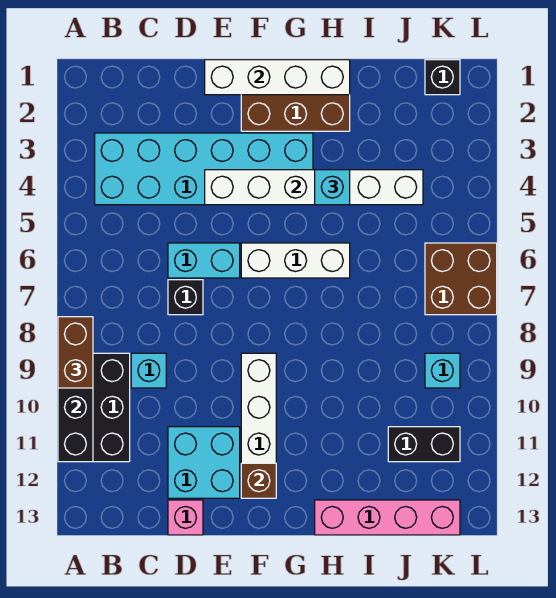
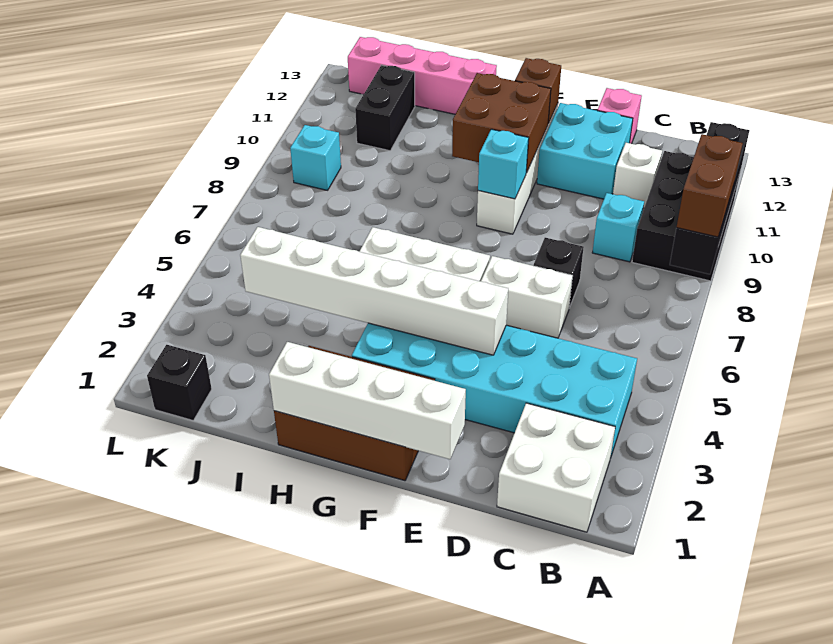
none -> white brick B1:C2 level 1
none -> white brick C11 level 1
cyan brick D6:E6 level 1 -> white brick D6:E6 level 1
cyan brick H4 level 3 -> cyan brick F9 level 2
black brick J11:K11 level 1 -> black brick J11:J12 level 1
brown brick K6:L7 level 1 -> brown brick F10:G11 level 2

